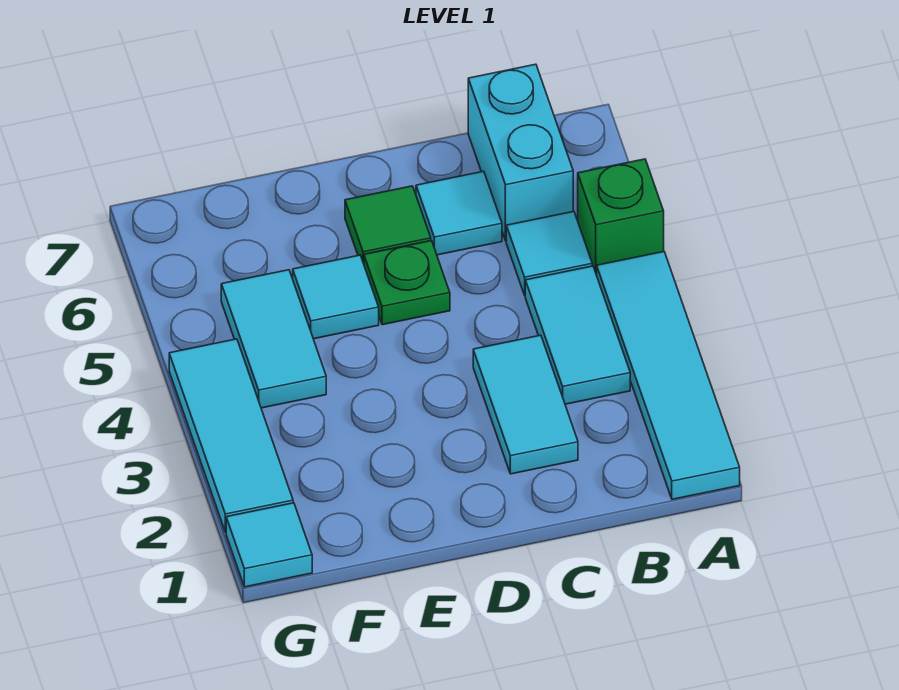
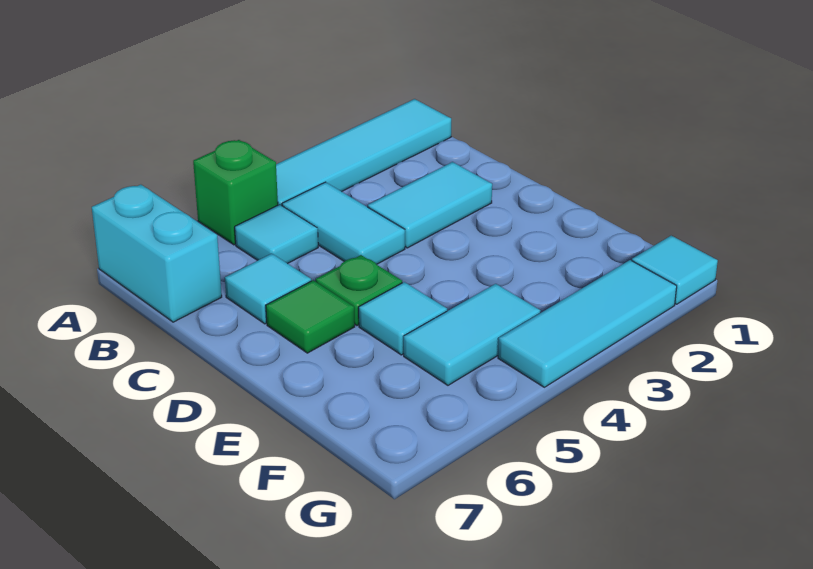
cyan tile B3:B4 level 1 -> cyan tile B4:C4 level 1
cyan brick B6:B7 level 1 -> cyan brick A7:B7 level 1

